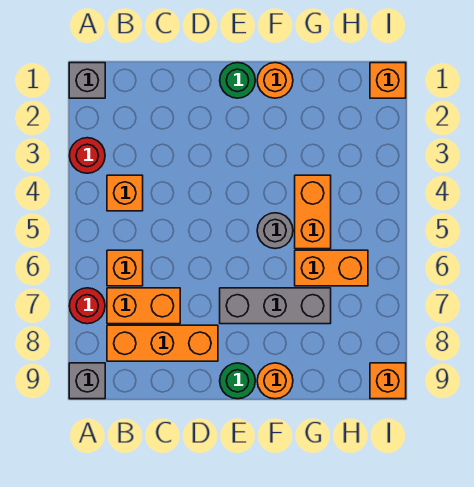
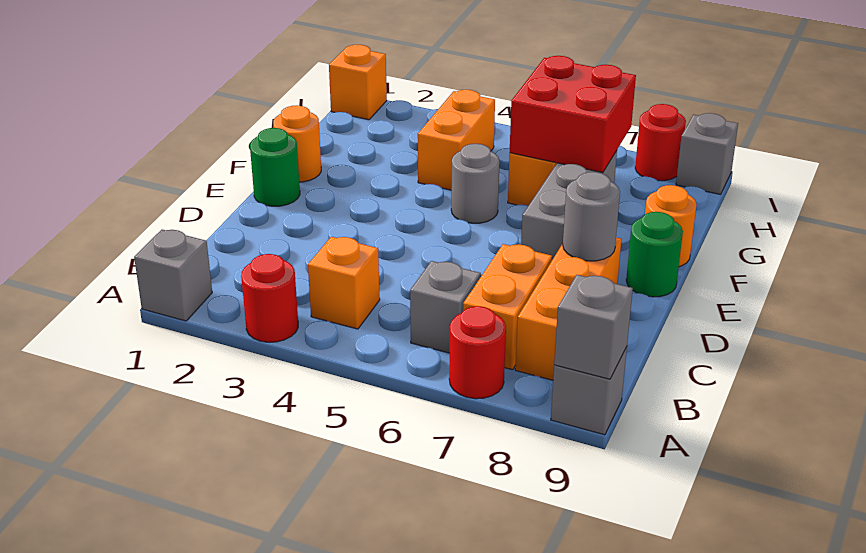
none -> grey brick A9 level 2
orange brick B6 level 1 -> grey brick B6 level 1
none -> grey round brick D8 level 2
orange brick G4:G5 level 1 -> orange brick G4:H4 level 1
none -> red brick G6:H7 level 2
none -> red round brick I8 level 1
orange brick I9 level 1 -> grey brick I9 level 1

